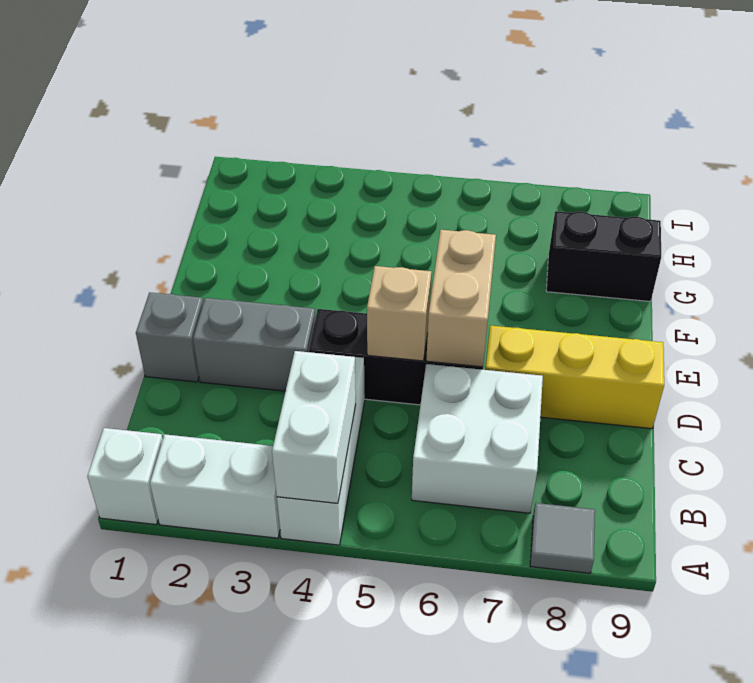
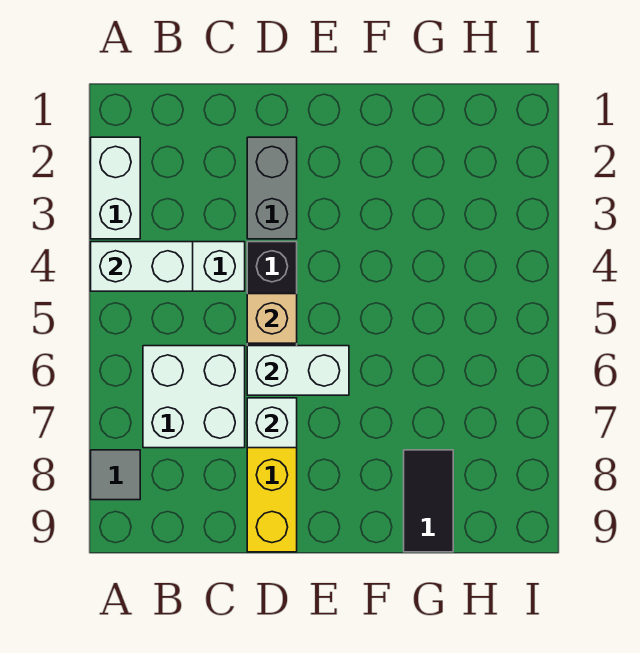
white brick A1 level 1 -> white brick D7 level 2
grey brick D1 level 1 -> none
tan brick D6:E6 level 2 -> white brick D6:E6 level 2
black brick G8:G9 level 1 -> black tile G8:G9 level 1

